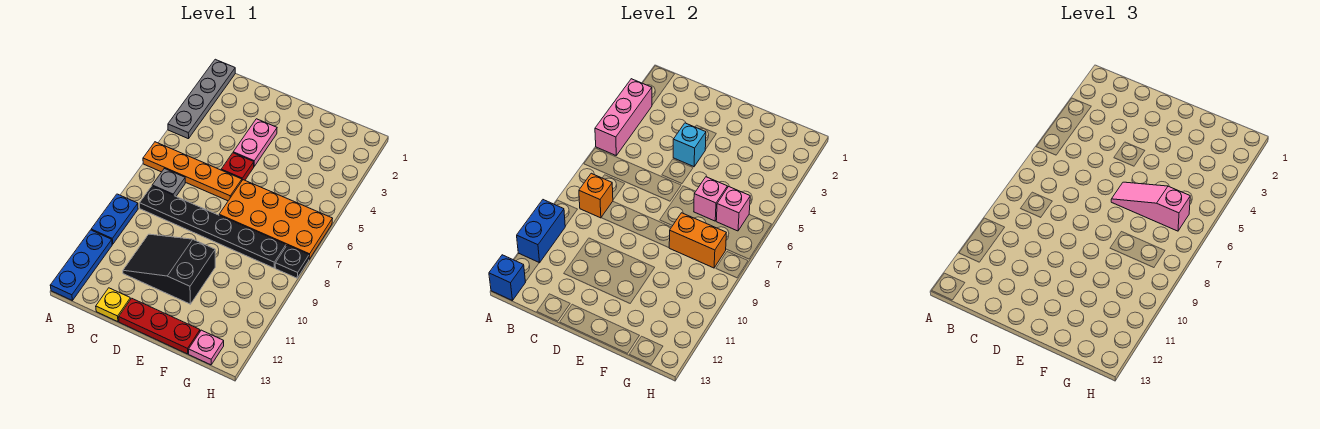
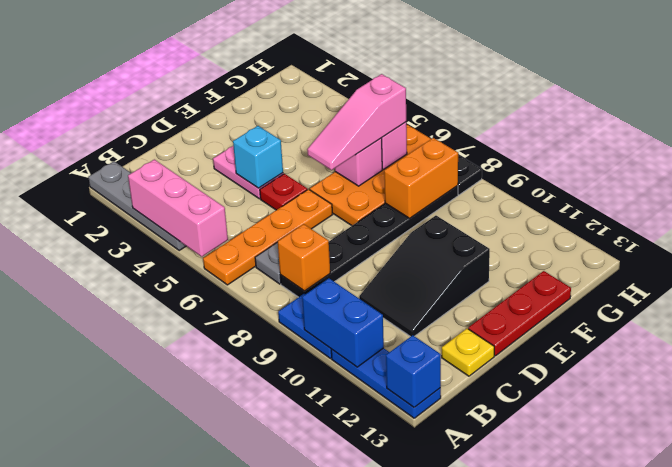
pink plate G13 level 1 -> none

